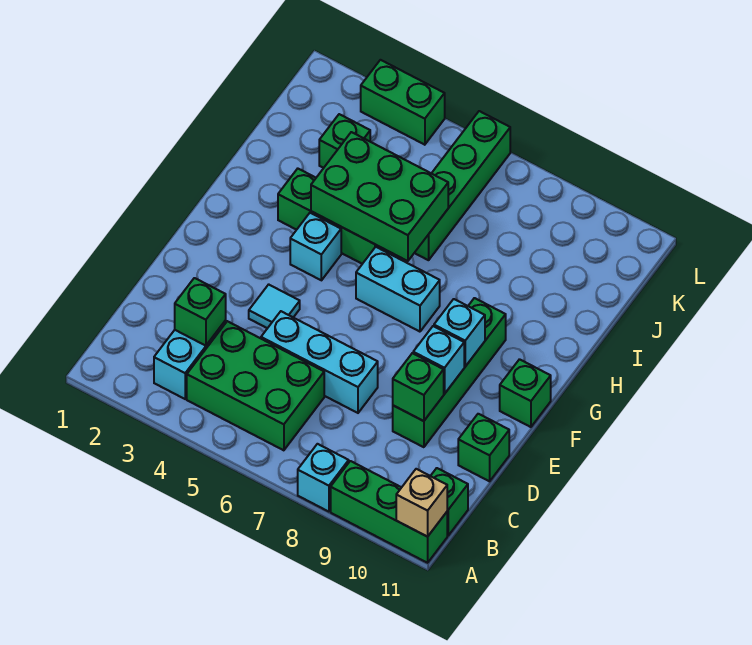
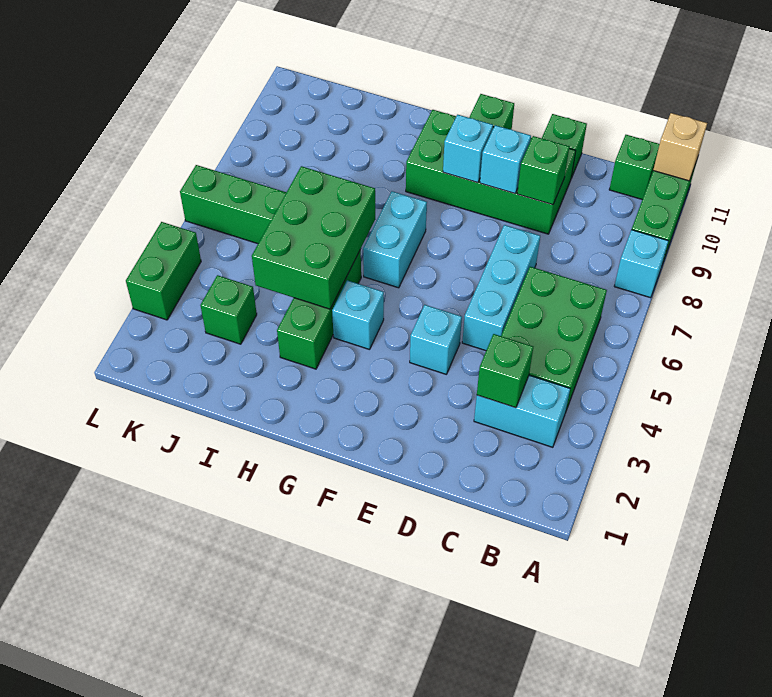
green brick D9:G9 level 1 -> green brick D9:G10 level 1
cyan tile E4 level 1 -> cyan brick E4 level 1

